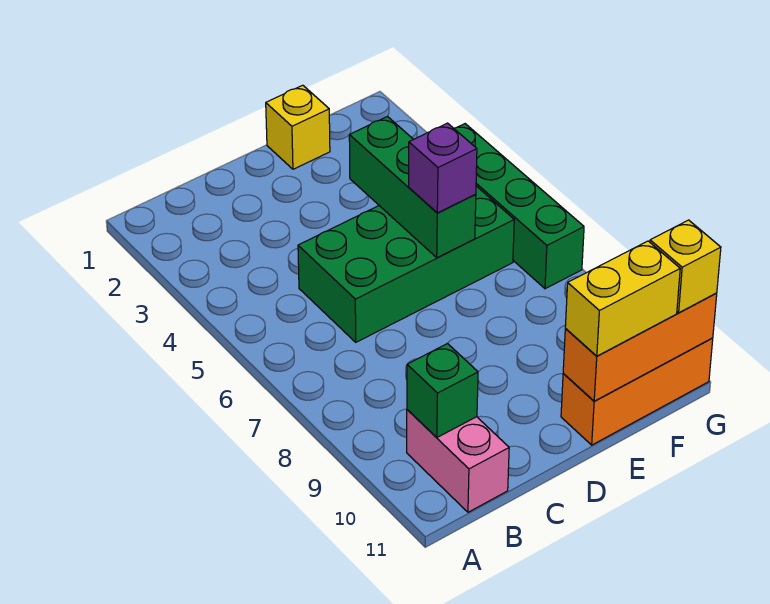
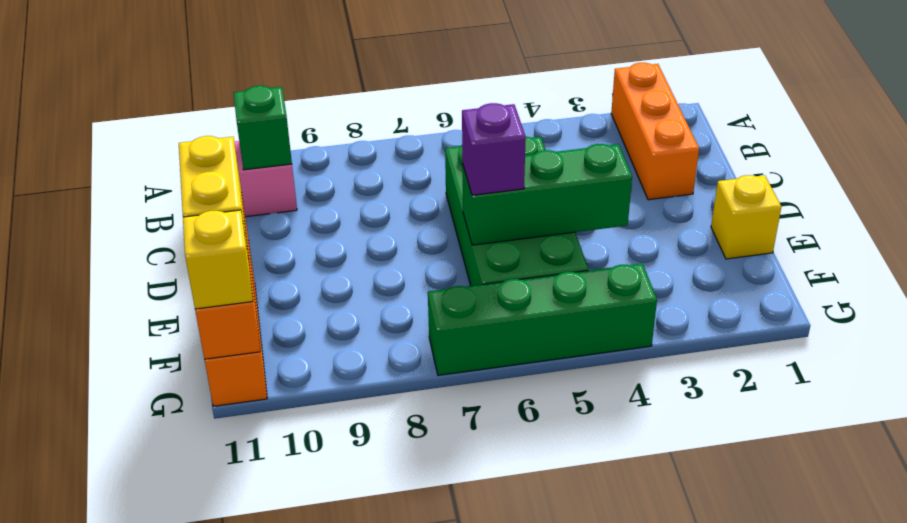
none -> orange brick A2:C2 level 1

